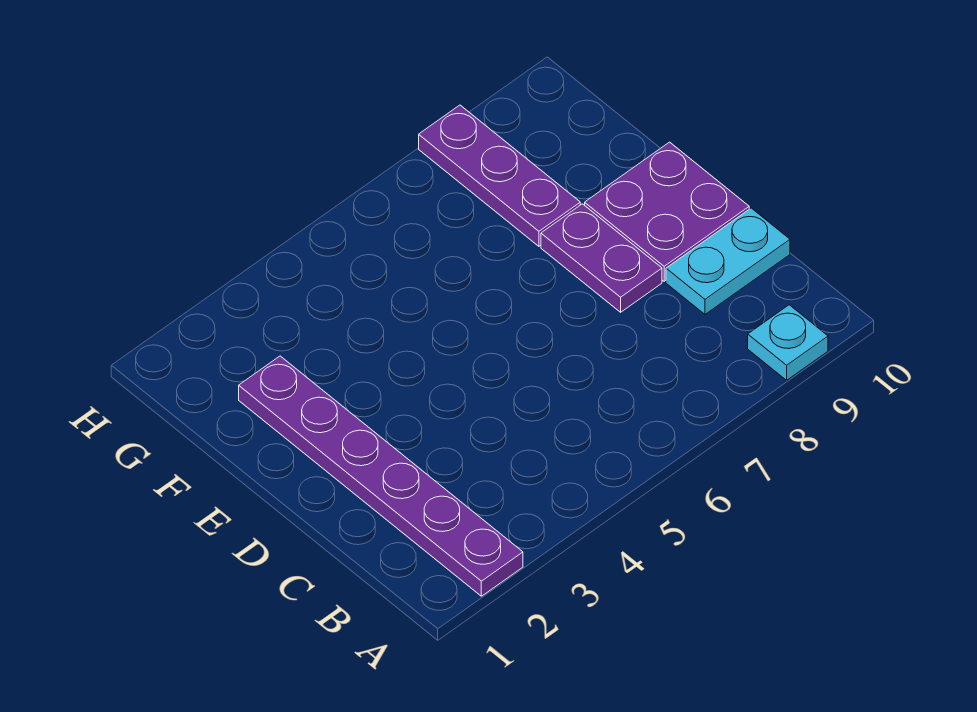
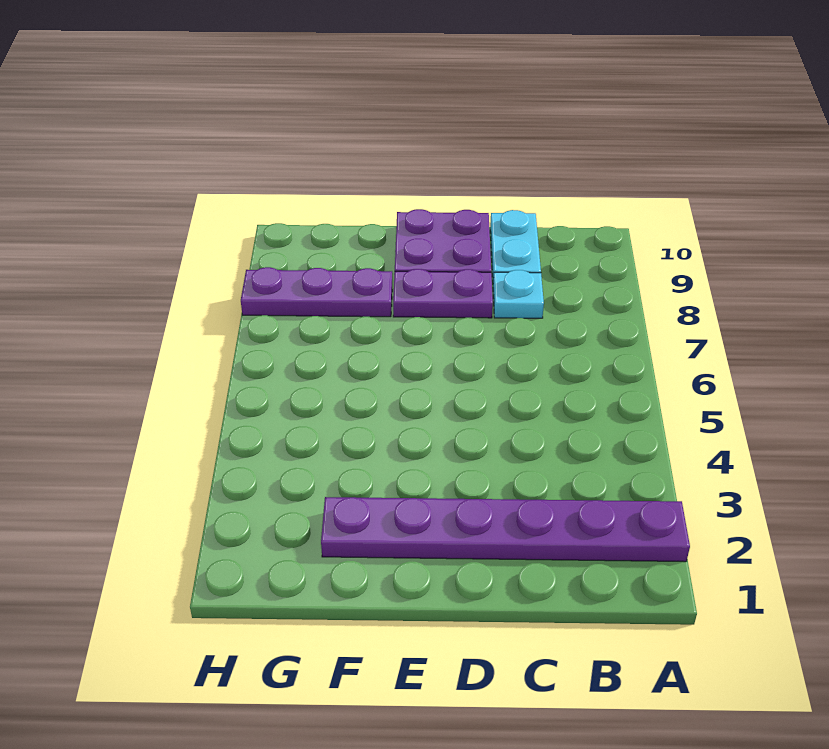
cyan plate A9 level 1 -> cyan plate C8 level 1

